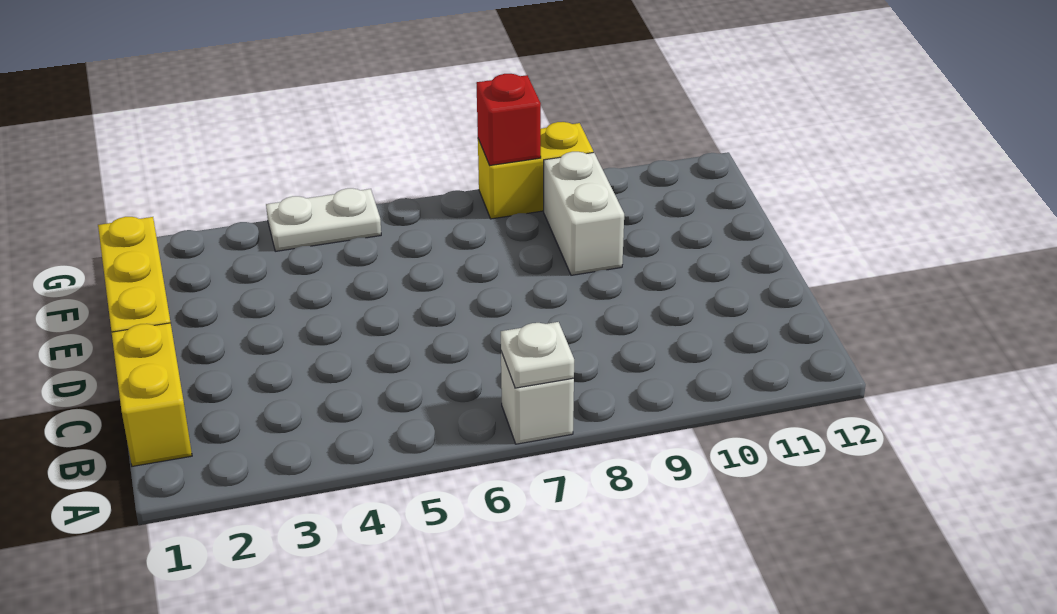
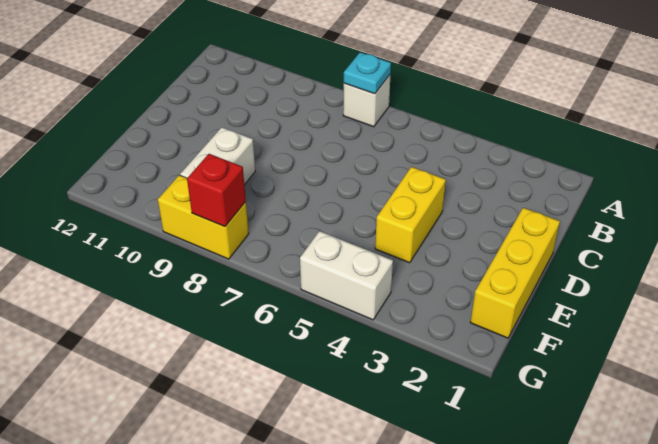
white plate A7 level 2 -> cyan plate A7 level 2
yellow brick B1:C1 level 1 -> yellow brick D4:E4 level 1
white plate G4:G5 level 1 -> white brick G4:G5 level 1

